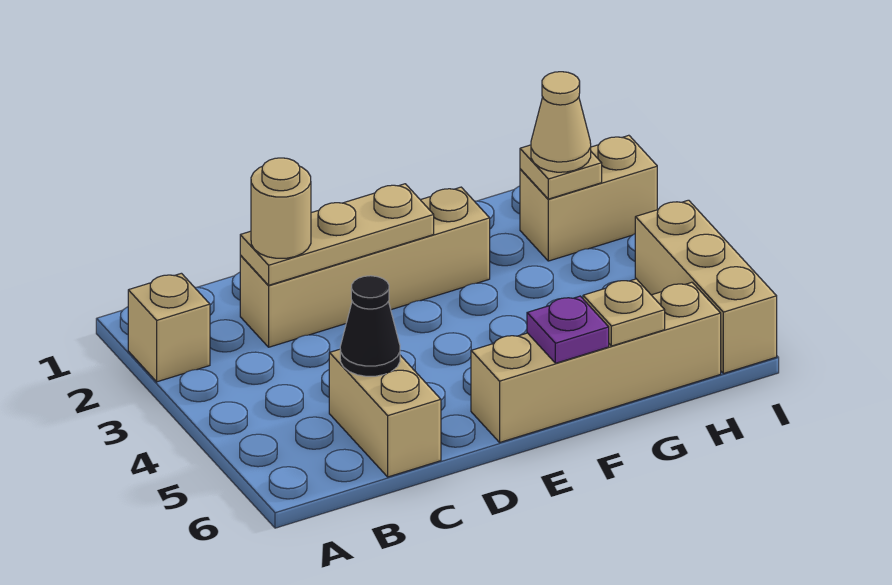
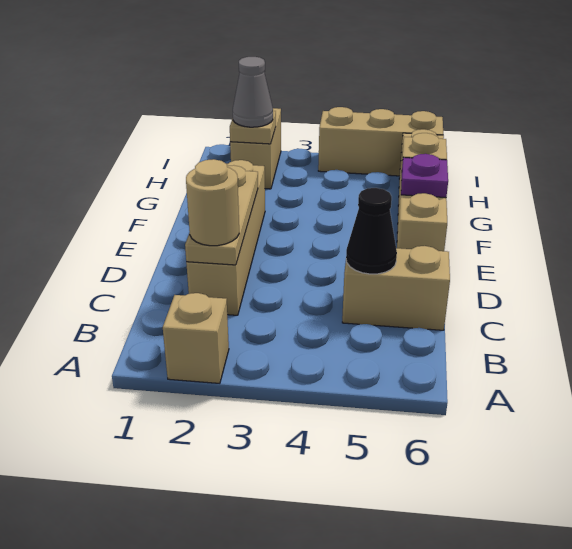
tan cone H2 level 3 -> grey cone H2 level 3

